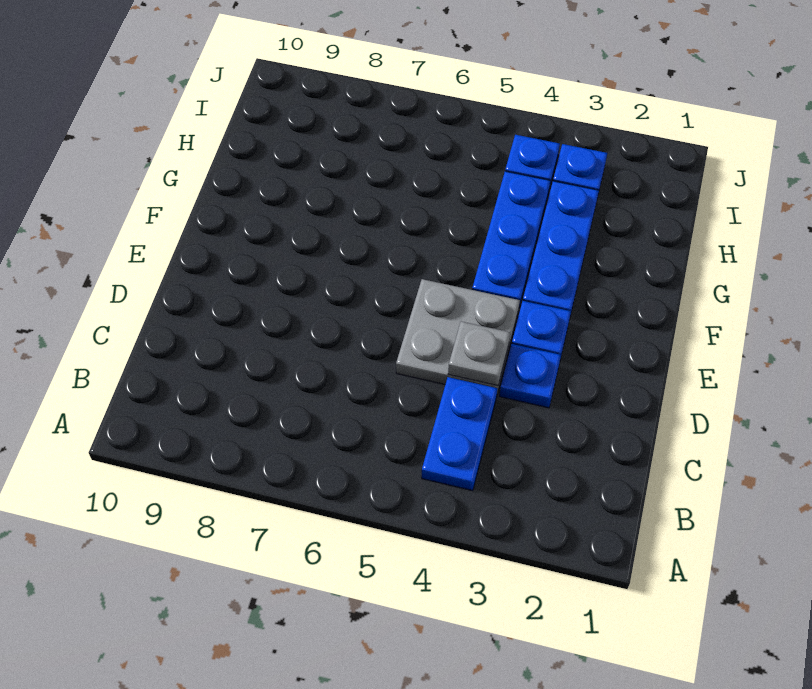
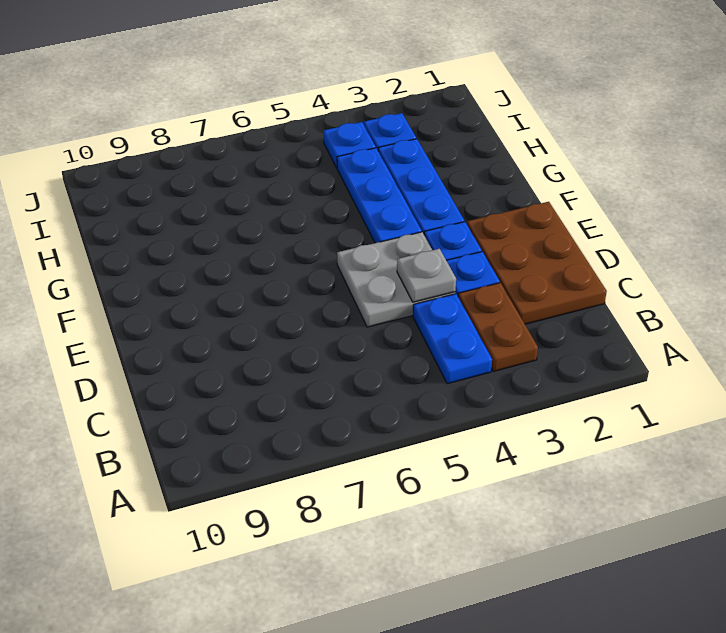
none -> brown plate B3:C3 level 1
none -> brown plate C1:E2 level 1

